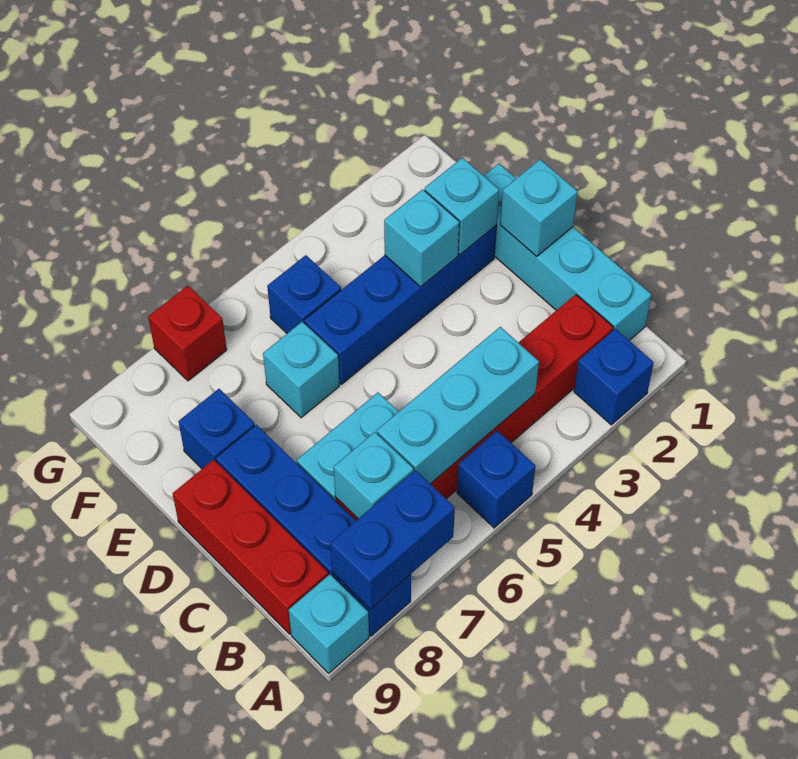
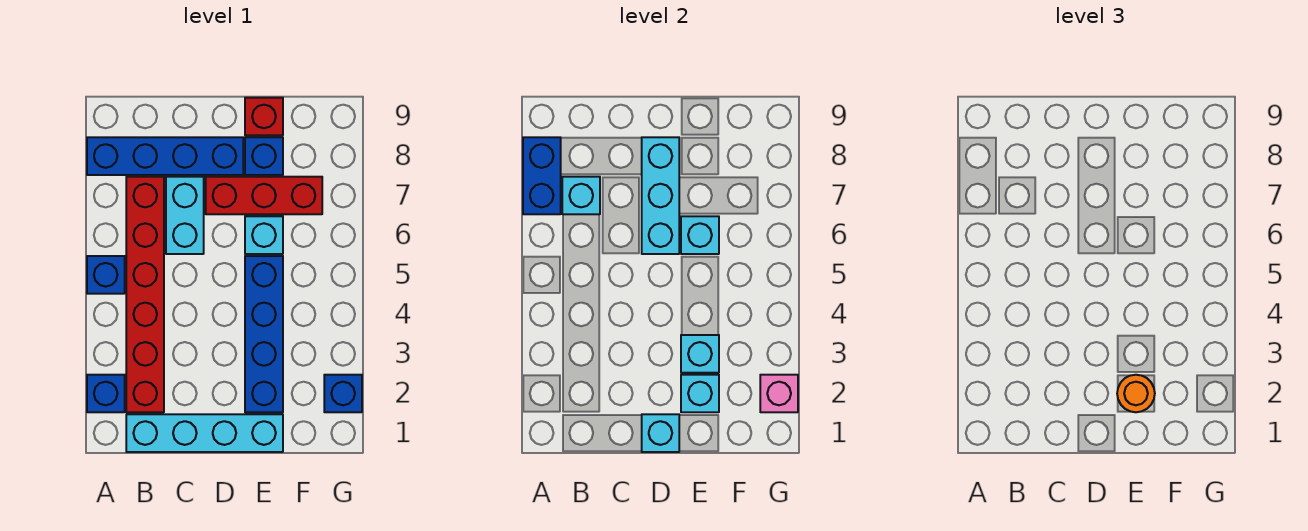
cyan brick A9 level 1 -> cyan brick E6 level 2
cyan brick B4:B6 level 2 -> cyan brick D6:D8 level 2
red brick B9:D9 level 1 -> red brick D7:F7 level 1
none -> orange round brick E2 level 3
blue brick F5 level 1 -> blue brick G2 level 1
none -> pink brick G2 level 2
red brick G7 level 1 -> red brick E9 level 1

